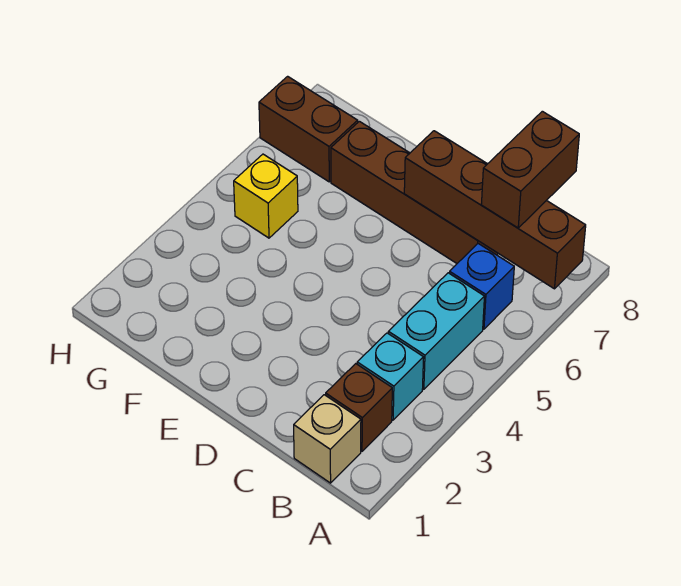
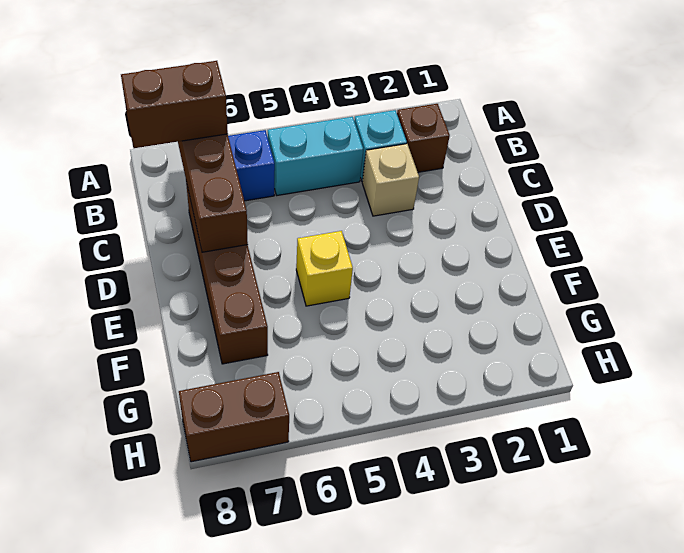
tan brick B1 level 1 -> tan brick C3 level 1
yellow brick G5 level 1 -> yellow brick E5 level 1
brown brick G7:H7 level 1 -> brown brick H7:H8 level 1

